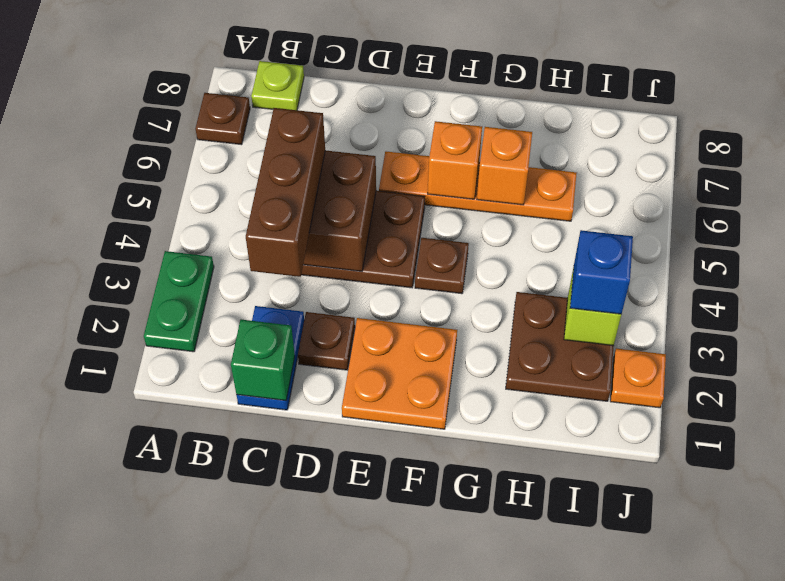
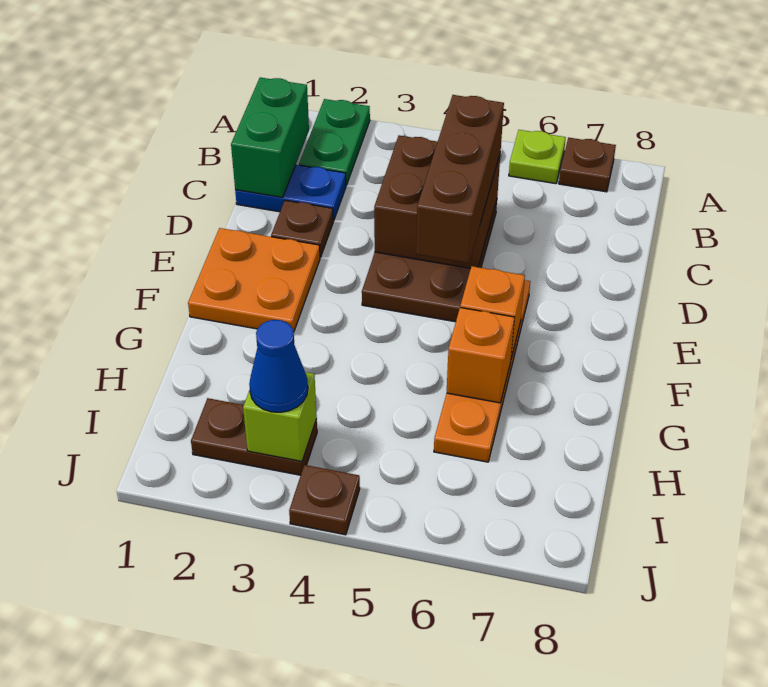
green plate A2:A3 level 1 -> green plate A2:B2 level 1
lime plate B8 level 1 -> lime plate A6 level 1
green brick C1 level 2 -> green brick B1:C1 level 2
brown brick C3:C5 level 3 -> brown brick C5:E5 level 3
brown plate F4 level 1 -> brown plate J4 level 1
brown plate H2:I3 level 1 -> brown plate I2:I3 level 1
blue brick I3 level 3 -> blue cone I3 level 3
orange plate J2 level 1 -> none

